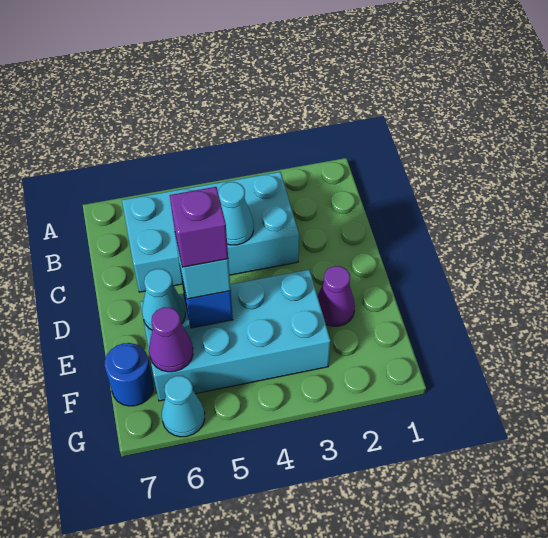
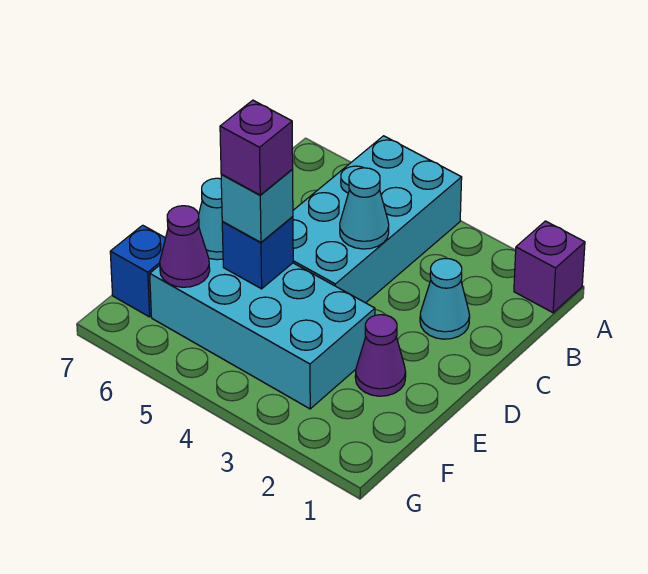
none -> purple brick A1 level 1
cyan brick B3:C6 level 1 -> cyan brick A4:D5 level 1
blue round brick F7 level 1 -> blue brick F7 level 1
cyan cone G6 level 1 -> cyan cone C2 level 1

